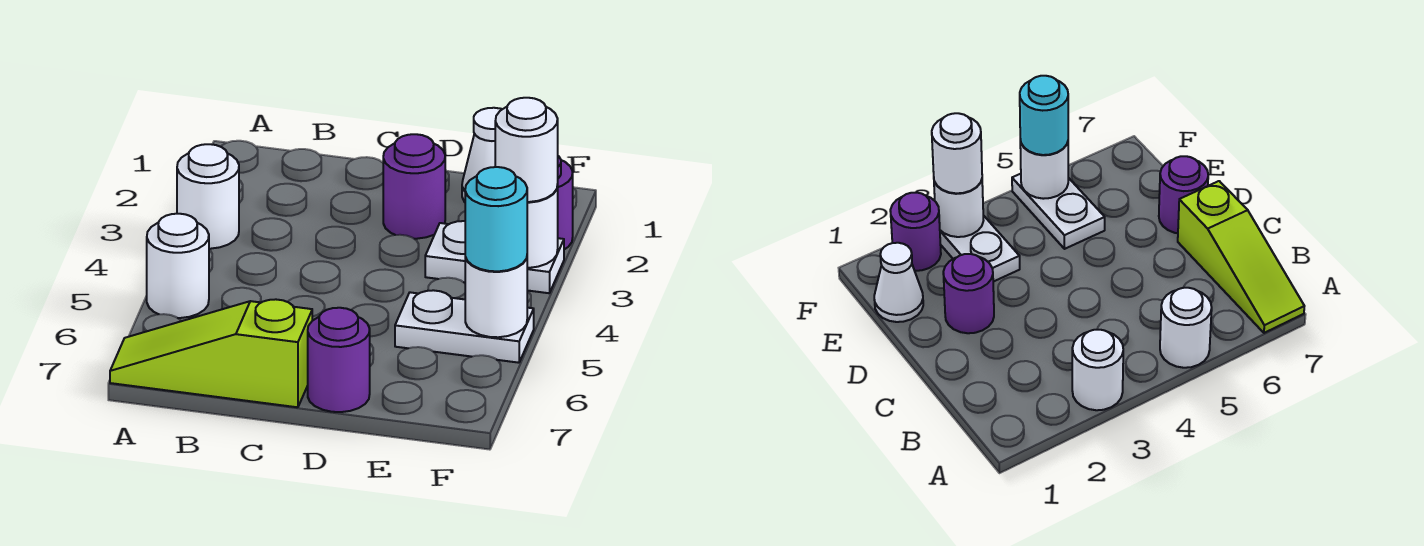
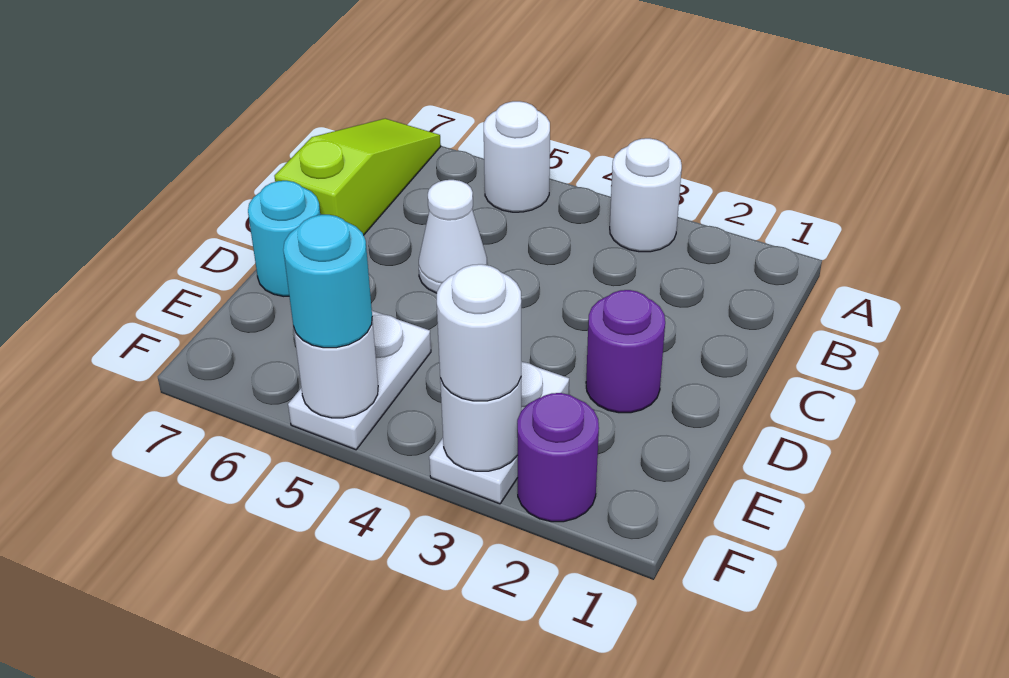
purple round brick D7 level 1 -> cyan round brick D7 level 1
white cone E1 level 1 -> white cone C5 level 1

